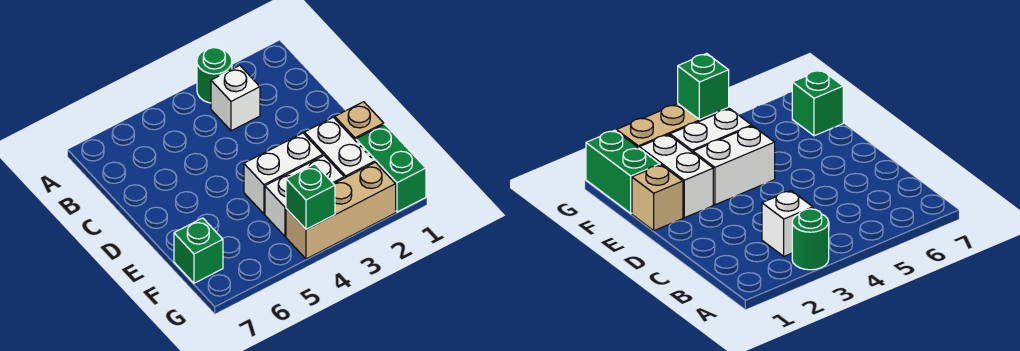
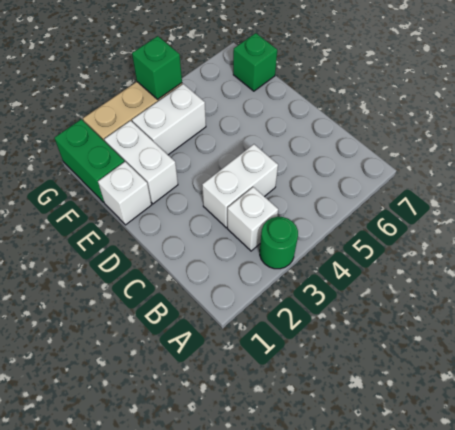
tan brick E1 level 1 -> white brick E1 level 1
white brick E3:E4 level 1 -> white brick C3:C4 level 1

